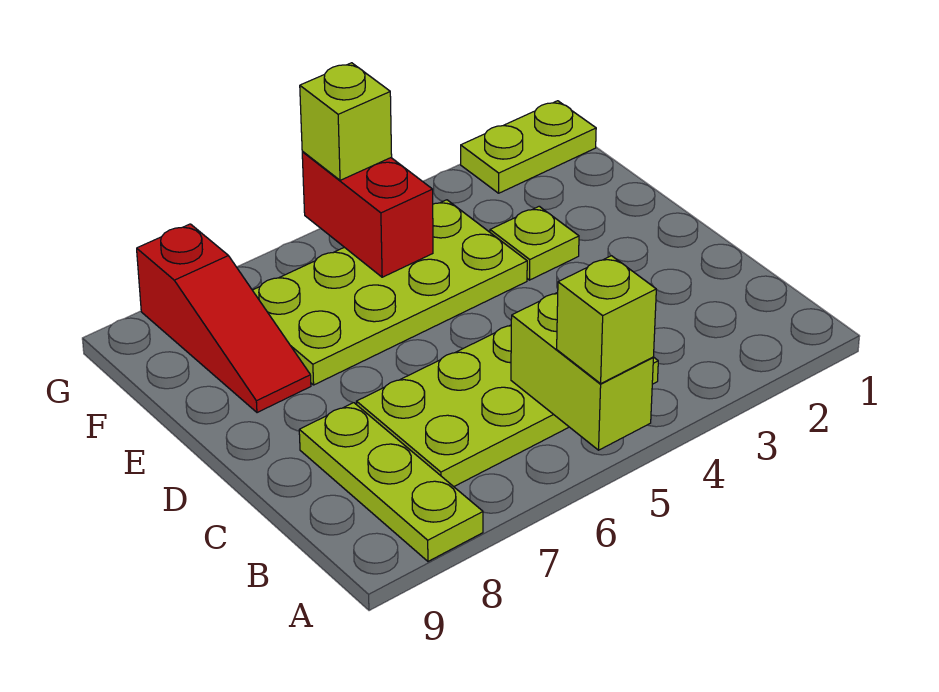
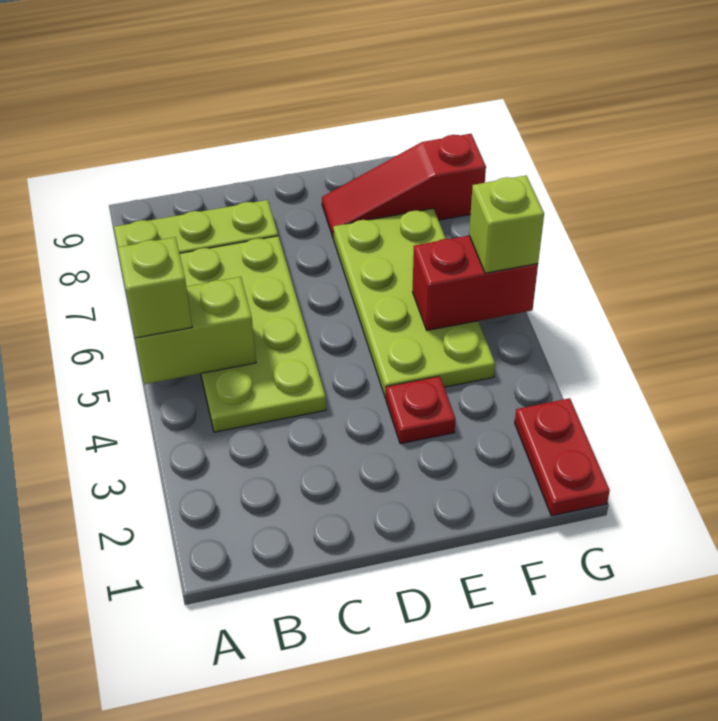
lime plate E3 level 1 -> red plate E3 level 1
lime plate G1:G2 level 1 -> red plate G1:G2 level 1

